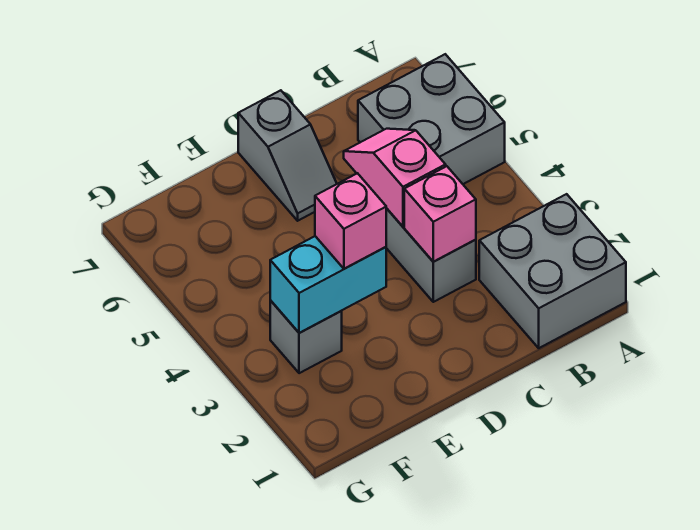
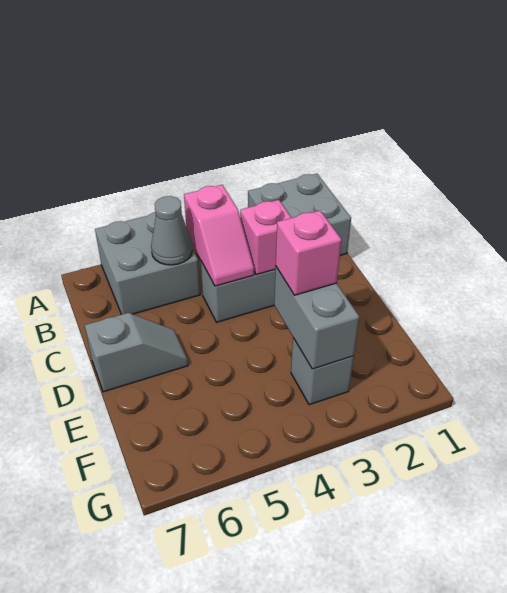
none -> grey cone B5 level 2
pink slope C4:C5 level 2 top 4 -> pink slope B4:C4 level 2 top B
cyan brick E3:F3 level 2 -> grey brick E3:F3 level 2

